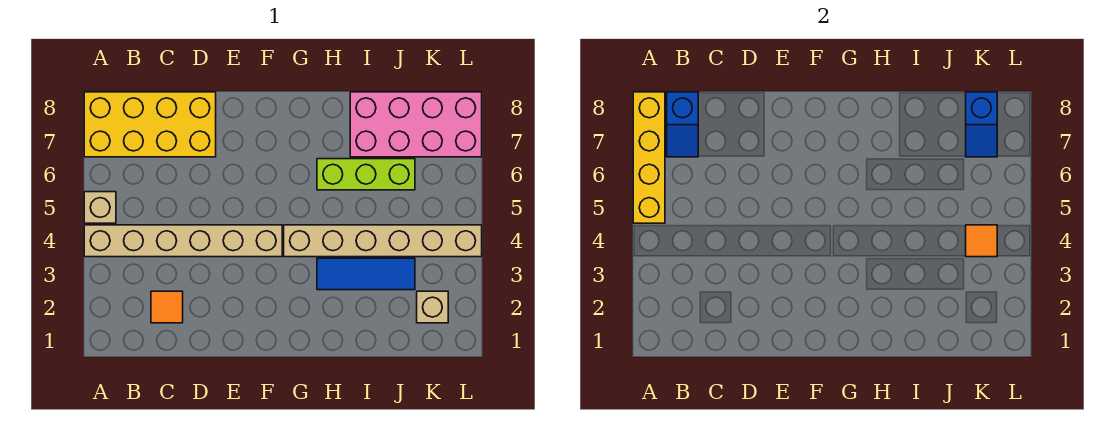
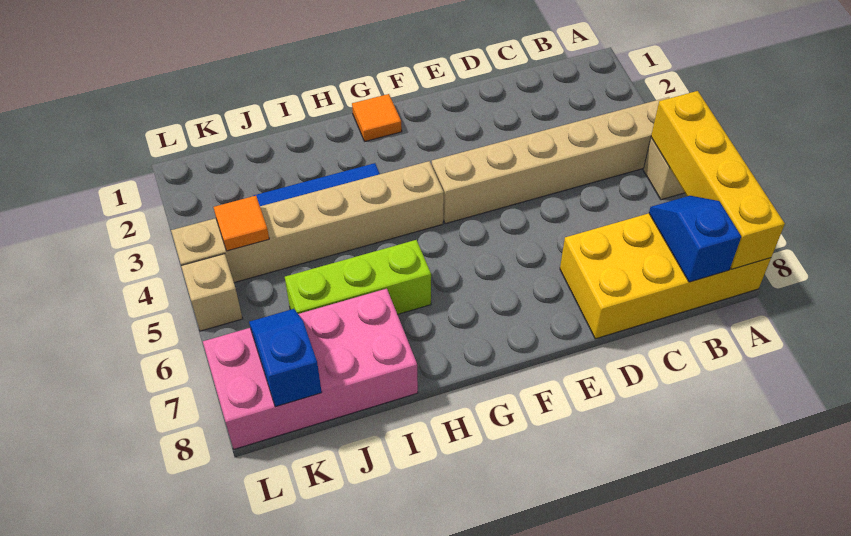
orange tile C2 level 1 -> orange tile G1 level 1
tan brick K2 level 1 -> tan brick L5 level 1

